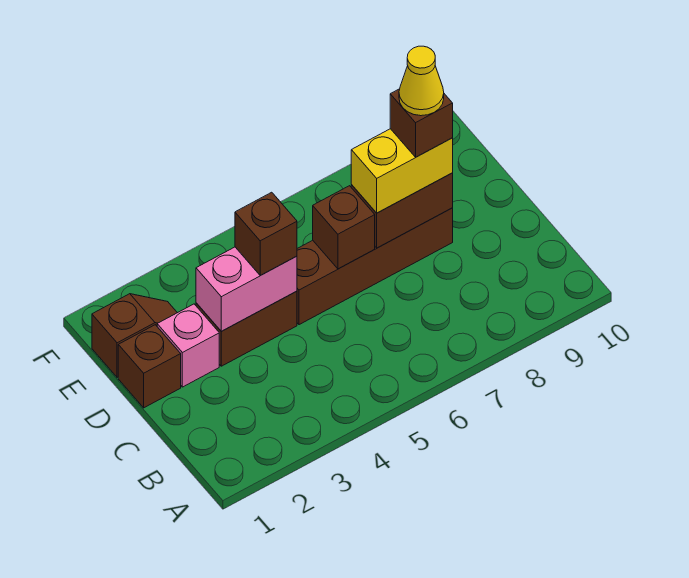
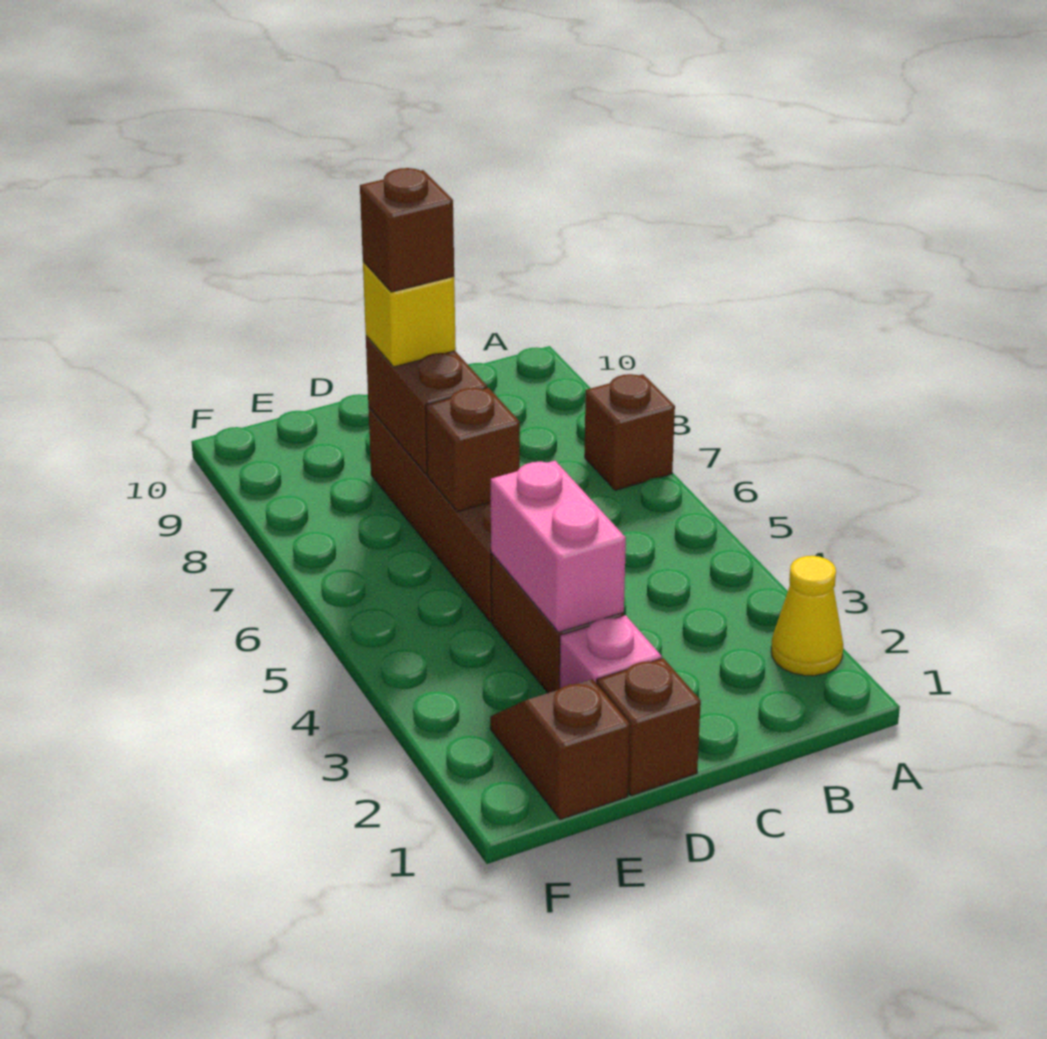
brown brick D4 level 3 -> brown brick A7 level 1
yellow brick D7:D8 level 3 -> yellow brick D8 level 3
yellow cone D8 level 5 -> yellow cone A2 level 1

